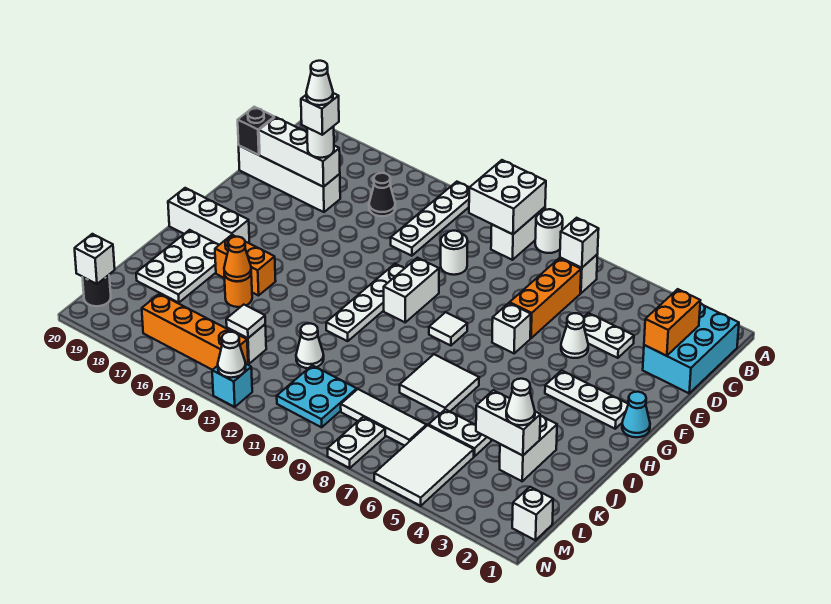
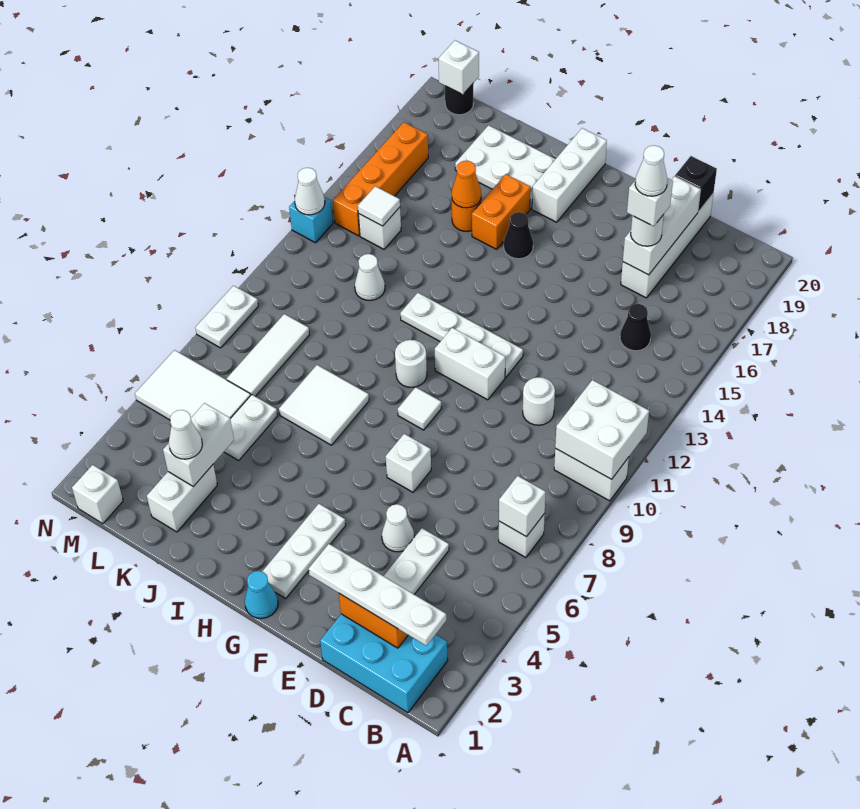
white round brick A9 level 1 -> white round brick H10 level 1
white plate A13:D13 level 1 -> white plate B2:E2 level 3
orange brick C7:E7 level 1 -> none
none -> black cone H16 level 1
white brick J3:K3 level 1 -> white brick K2:K3 level 1
cyan plate L10:M11 level 1 -> none
white plate M8:N8 level 1 -> white plate N8:N9 level 1

